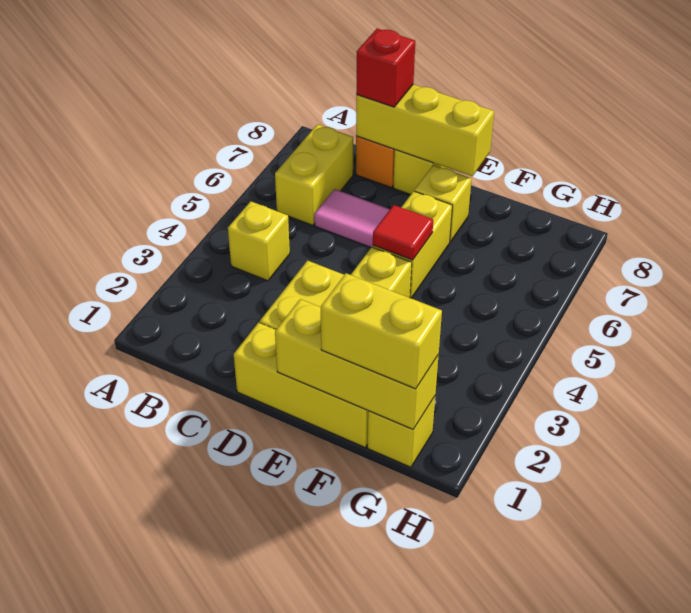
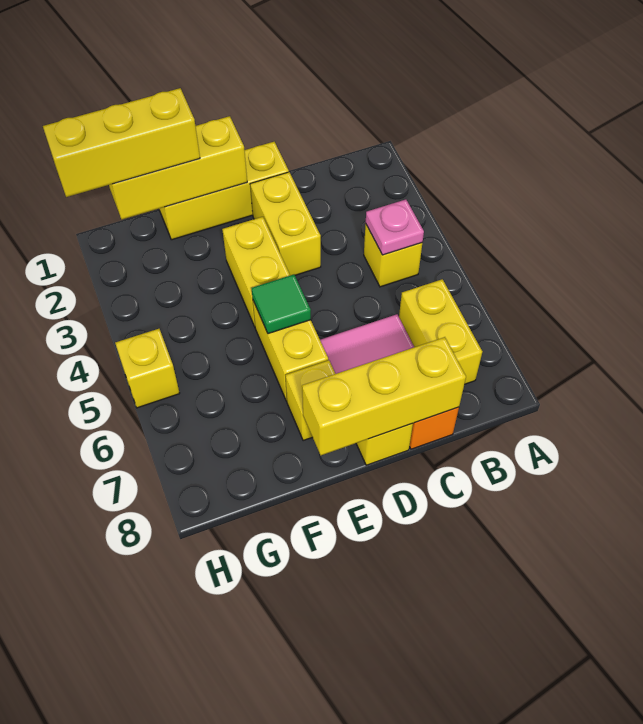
none -> pink plate B4 level 2
red brick C8 level 3 -> none
red tile E5 level 2 -> green tile E5 level 2
yellow brick F1:G1 level 3 -> yellow brick F1:H1 level 3
yellow brick G1 level 1 -> yellow brick H5 level 1

